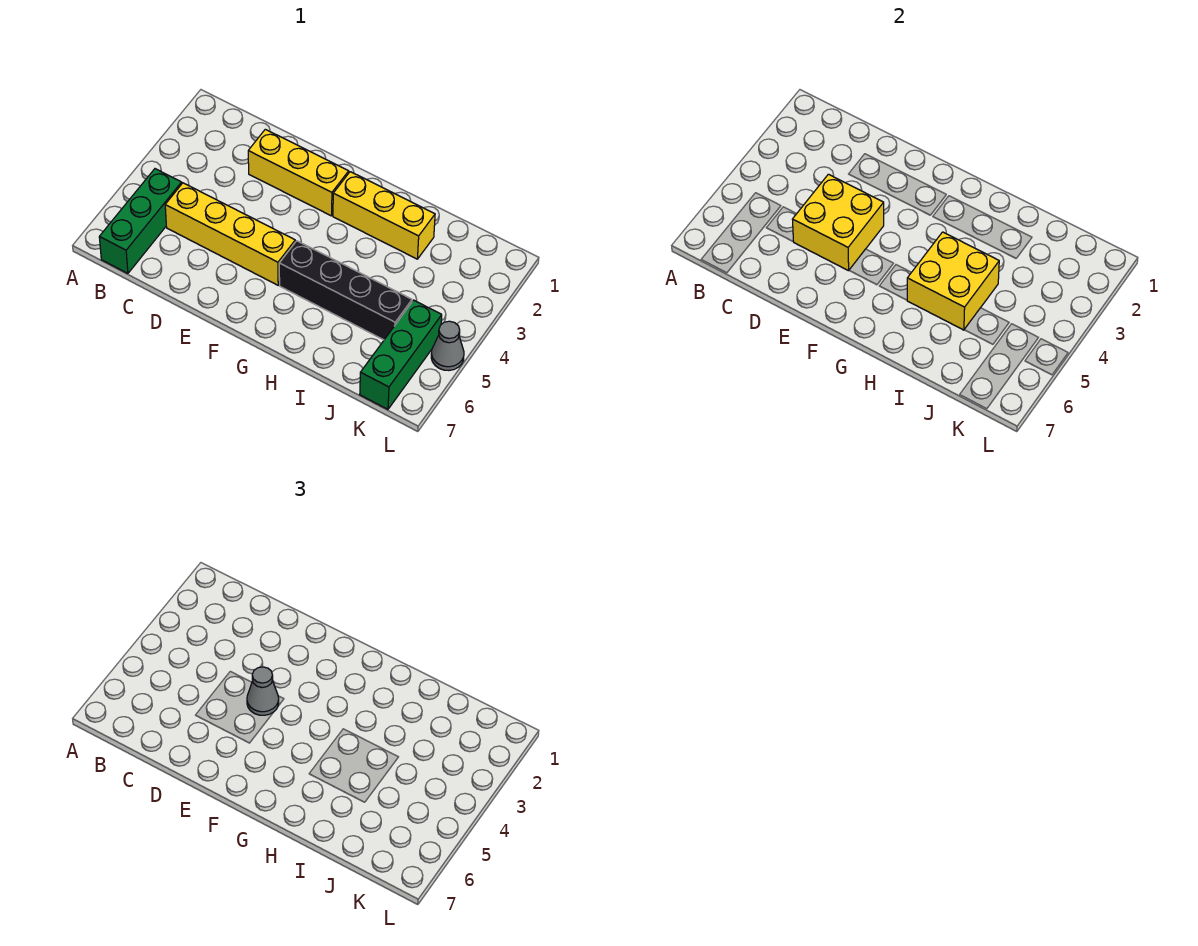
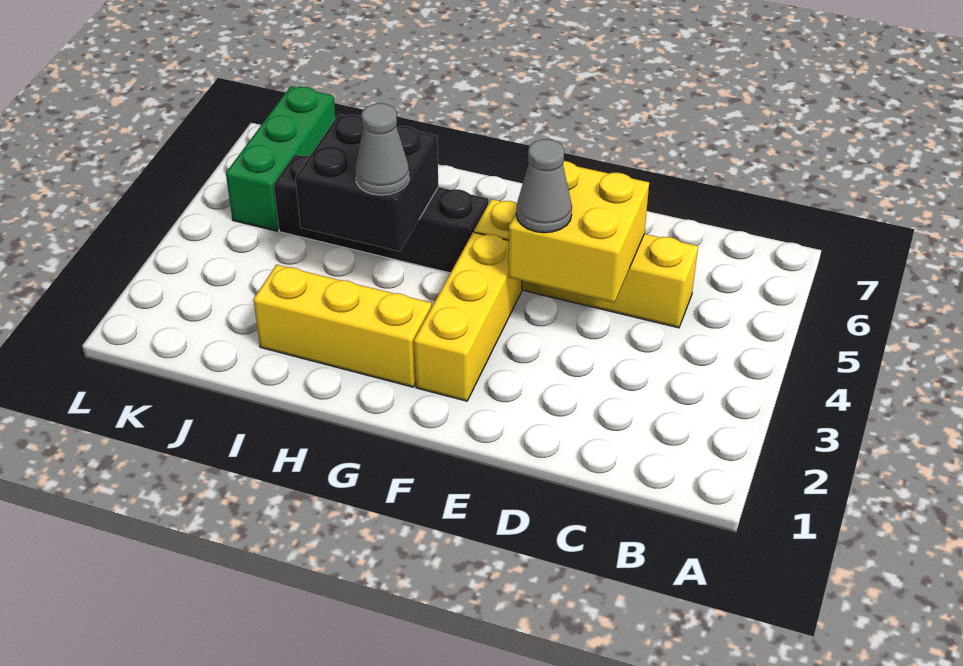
green brick B5:B7 level 1 -> none
yellow brick D2:F2 level 1 -> yellow brick F2:F4 level 1
yellow brick H4:I5 level 2 -> black brick H4:I5 level 2
grey cone L5 level 1 -> grey cone H4 level 3

